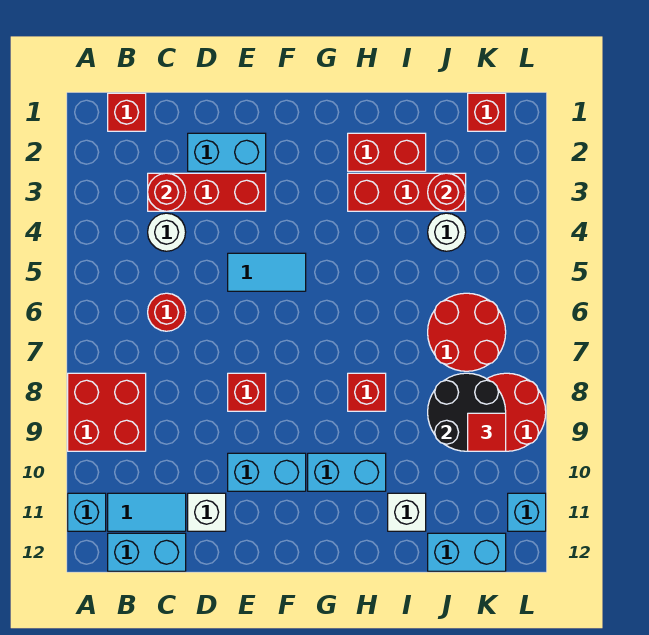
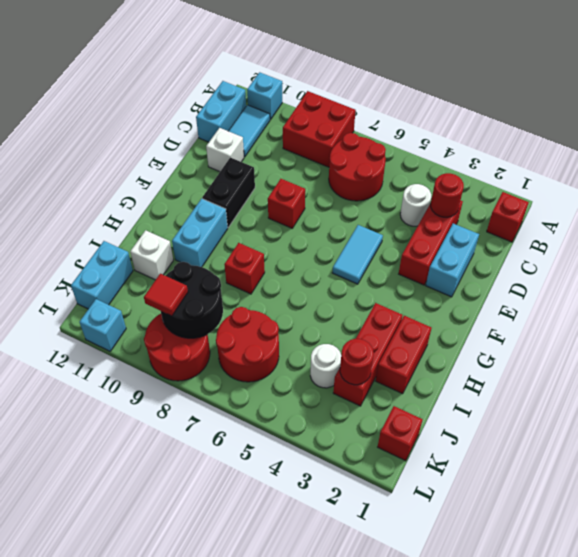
red round brick C6 level 1 -> red round brick B6:C7 level 1
cyan brick E10:F10 level 1 -> black brick E10:F10 level 1

